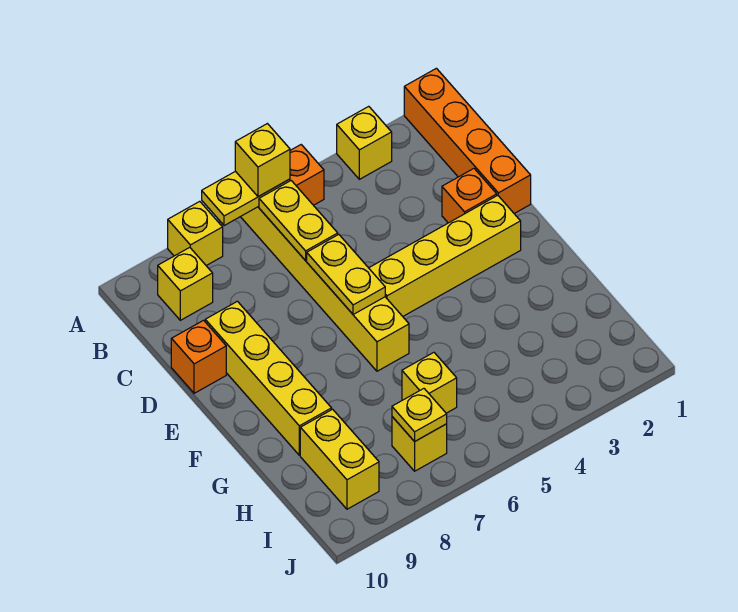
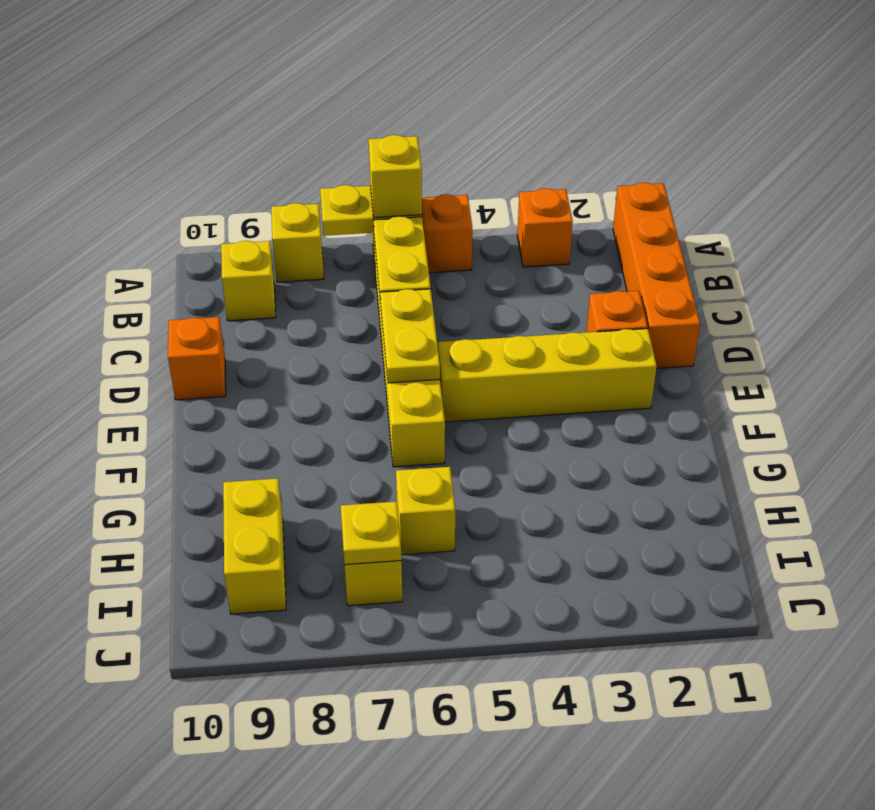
yellow brick A3 level 1 -> orange brick A3 level 1
yellow brick D9:G9 level 1 -> none

